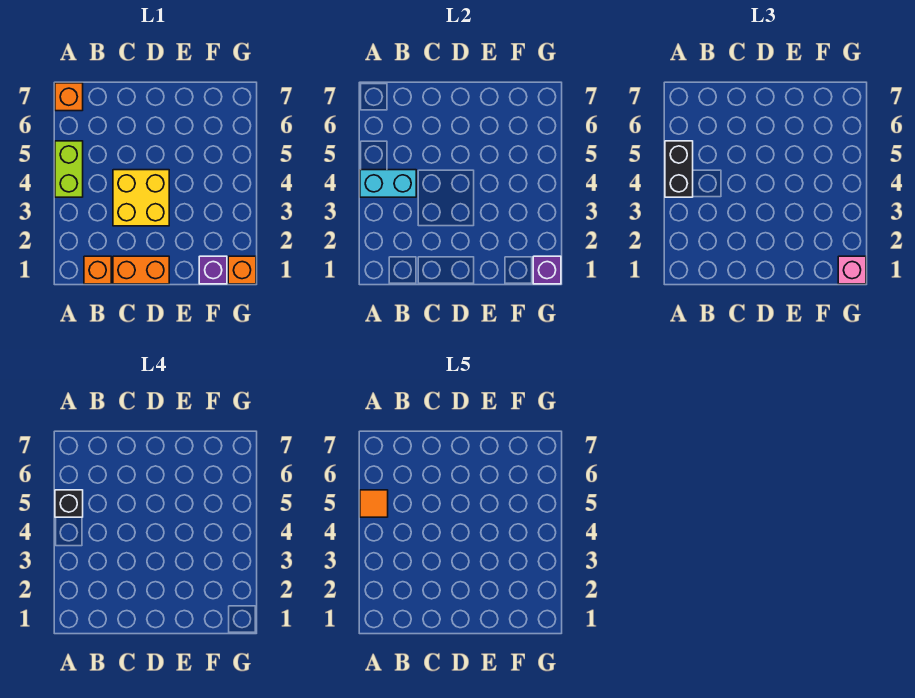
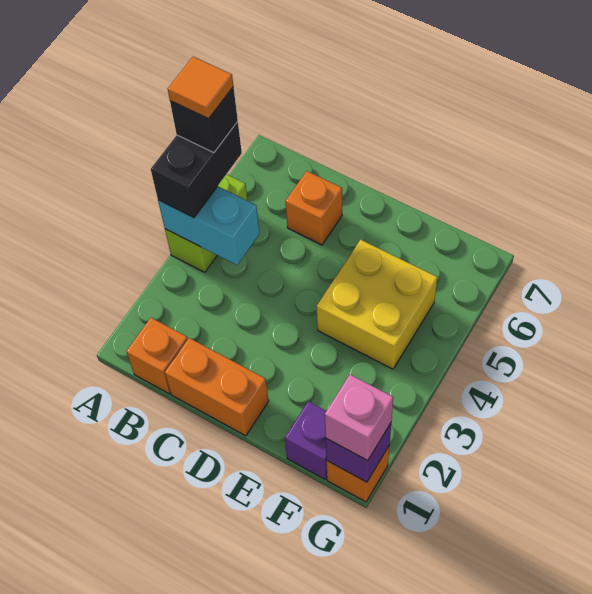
orange brick A7 level 1 -> orange brick C6 level 1
yellow brick C3:D4 level 1 -> yellow brick E4:F5 level 1

